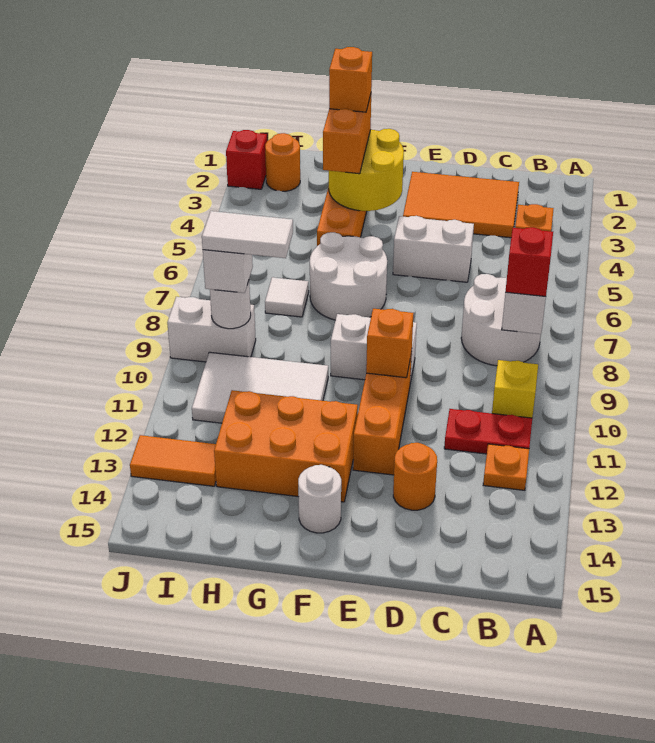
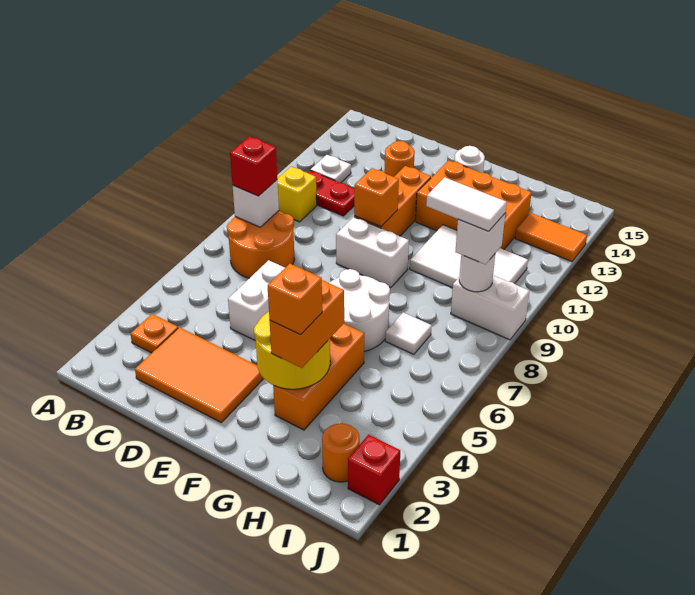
white round brick B7:C8 level 1 -> orange round brick B7:C8 level 1
orange plate B12 level 1 -> white plate B12 level 1
white brick D5:E5 level 1 -> white brick D5:D6 level 1

